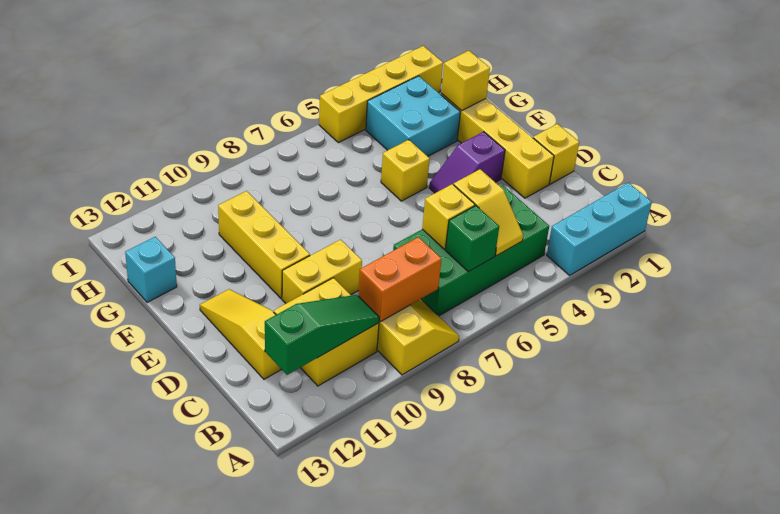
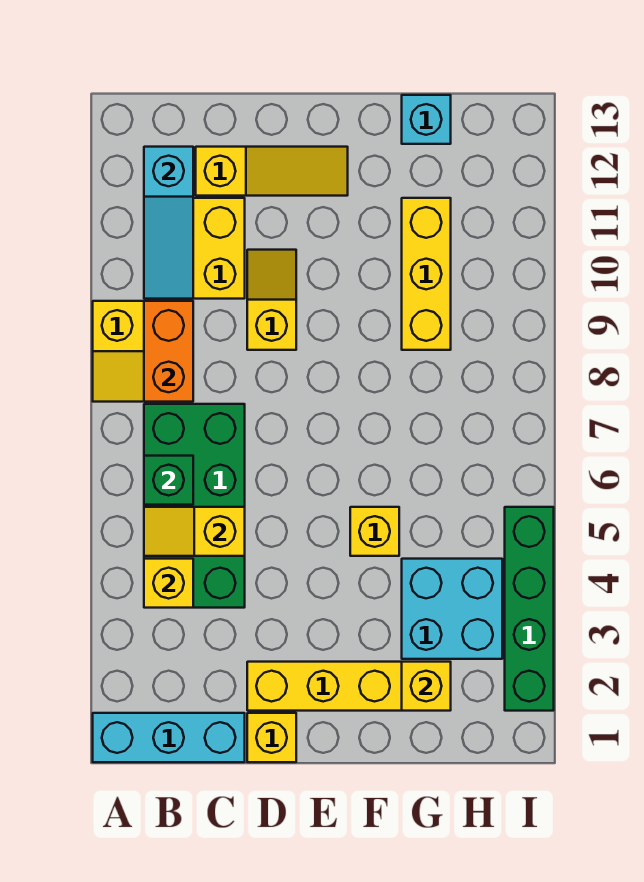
cyan brick A1:A3 level 1 -> cyan brick A1:C1 level 1
green slope B10:B12 level 2 top 12 -> cyan slope B10:B12 level 2 top 12
yellow brick C6 level 2 -> yellow brick B4 level 2
yellow brick D9:D10 level 1 -> yellow slope D9:D10 level 1 top 9
purple slope E3:E4 level 1 top 3 -> none
yellow brick E10:G10 level 1 -> yellow brick G9:G11 level 1
yellow brick I2:I5 level 1 -> green brick I2:I5 level 1

